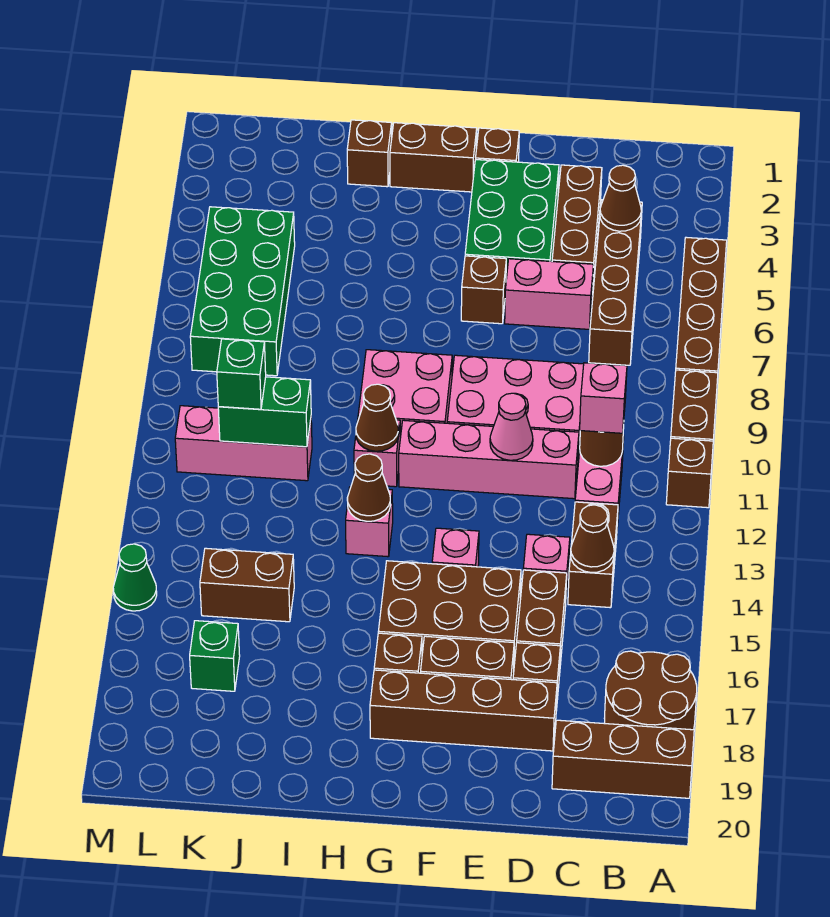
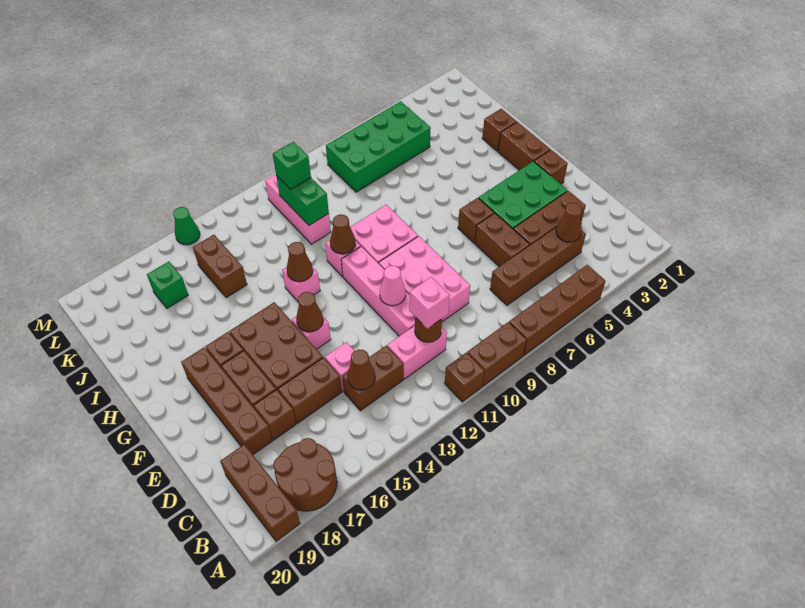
pink brick D6:E6 level 1 -> brown brick D6:E6 level 1
none -> brown cone F14 level 2

